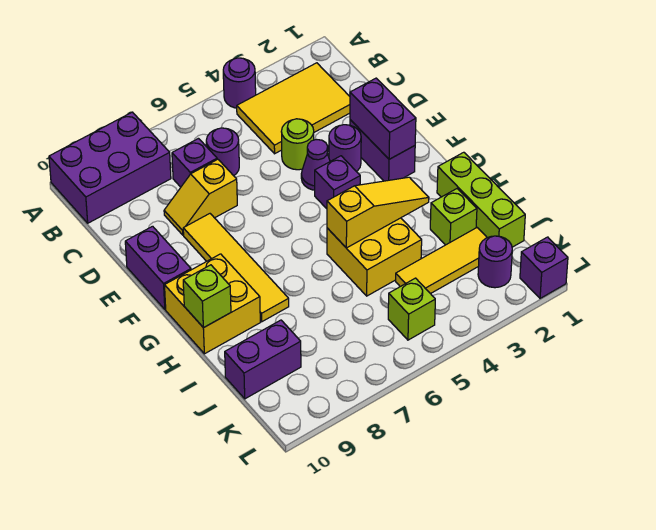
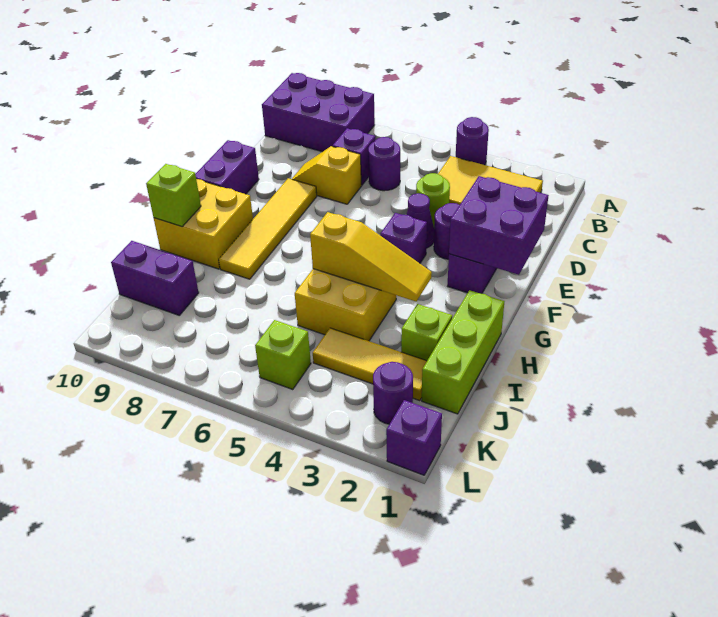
purple brick E2:F2 level 2 -> purple brick E1:F2 level 2

